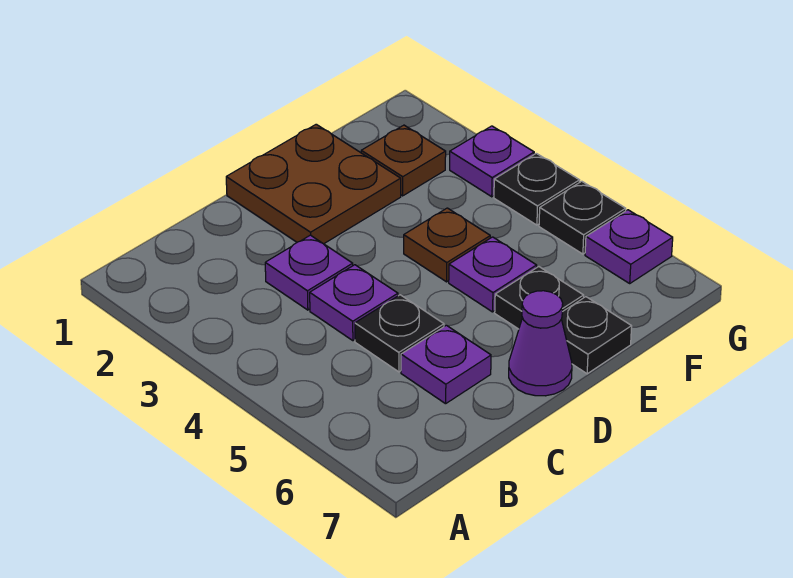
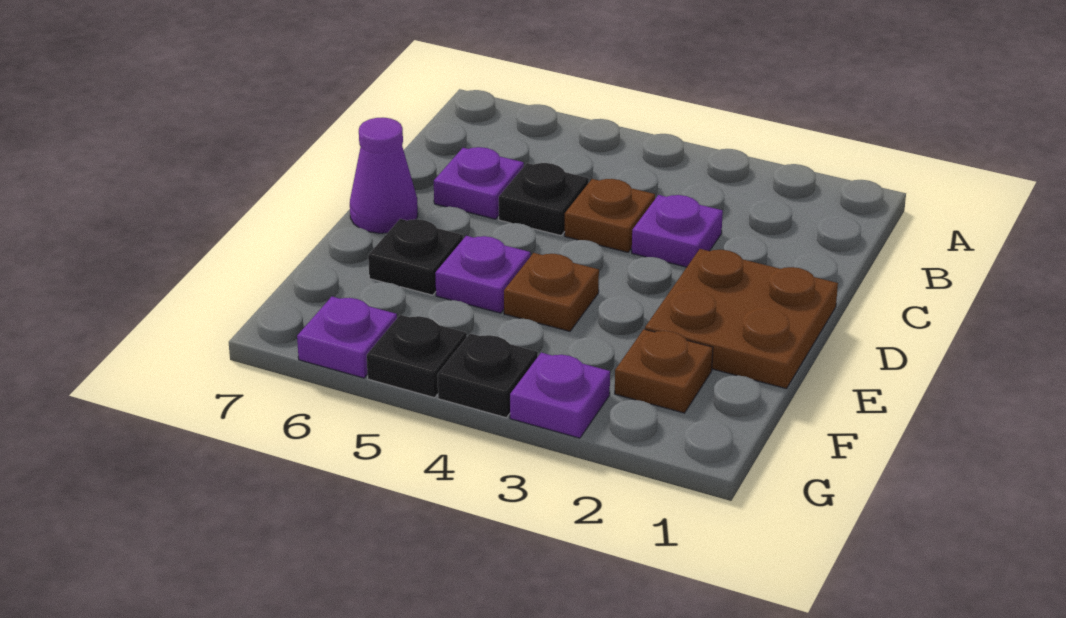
purple plate C4 level 1 -> brown plate C4 level 1
black plate E7 level 1 -> none

